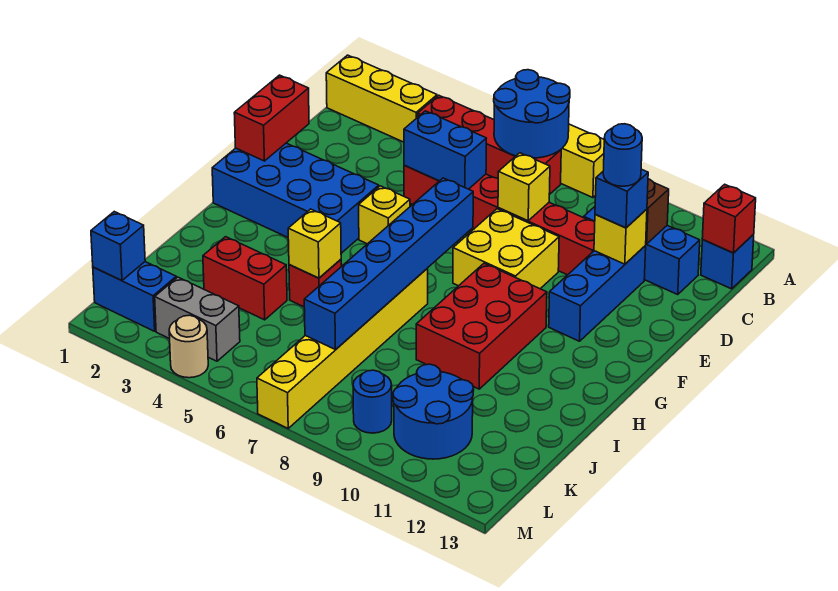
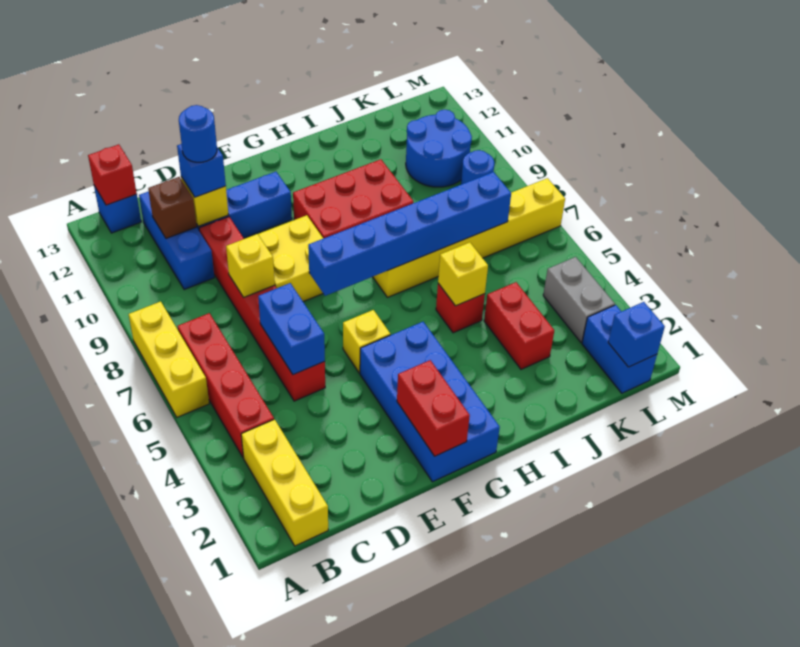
blue round brick A6:B7 level 2 -> none
red brick E1:F1 level 2 -> red brick F1:F2 level 2
tan round brick M4 level 1 -> none

